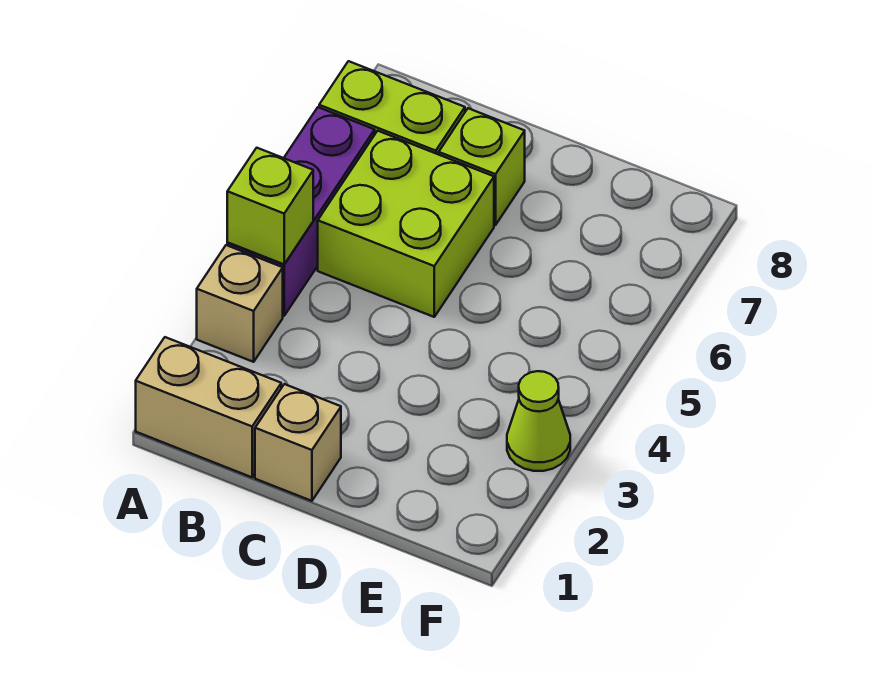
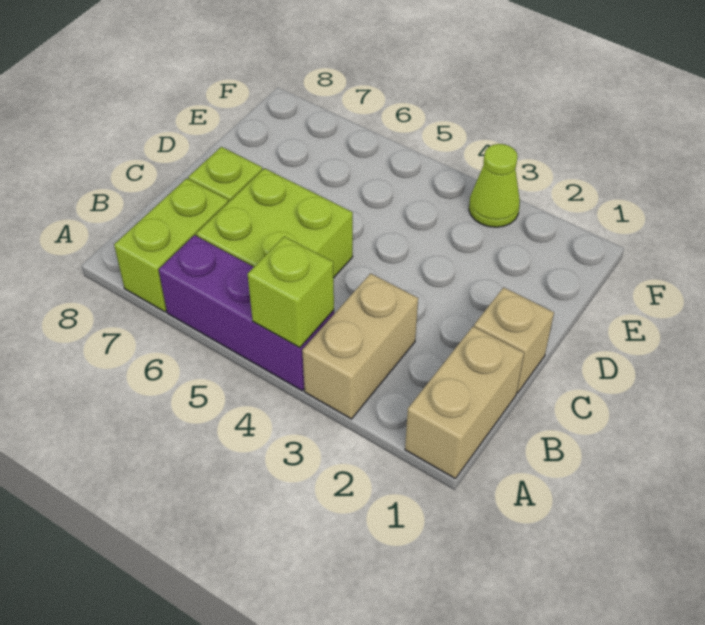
tan brick A3 level 1 -> tan brick A3:B3 level 1

